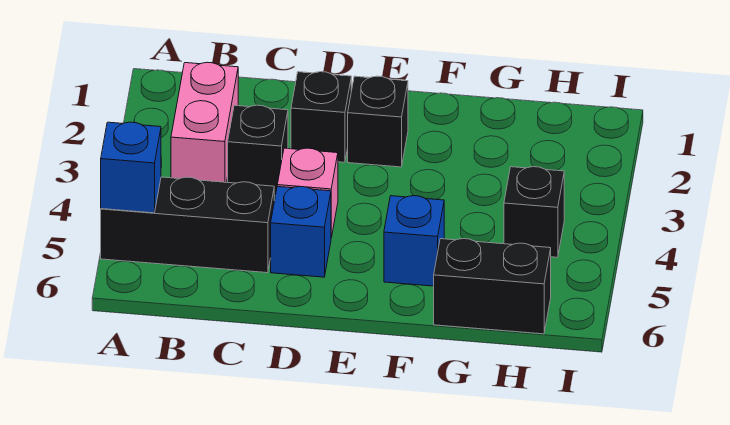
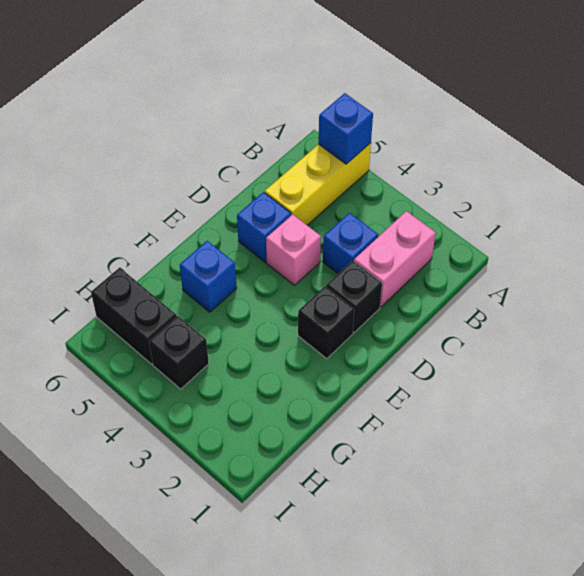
black brick A5:C5 level 1 -> yellow brick A5:C5 level 1
pink brick B2:B3 level 1 -> pink brick B2:C2 level 1
black brick C3 level 1 -> blue brick C3 level 1
black brick G6:H6 level 1 -> black brick H5:H6 level 1

